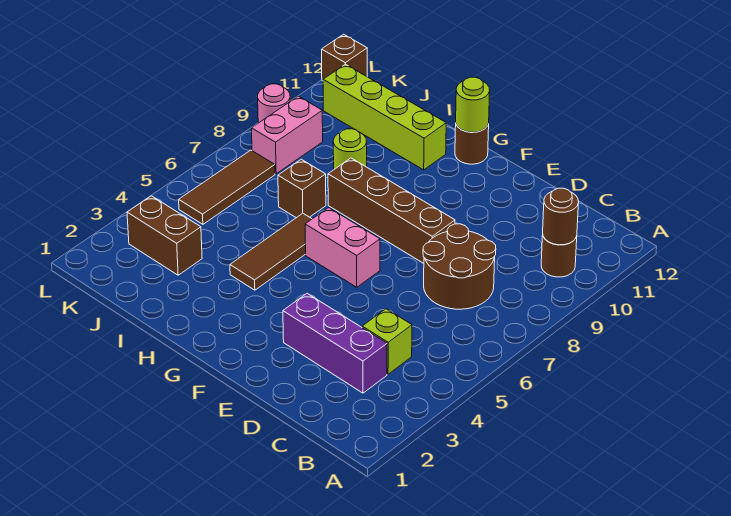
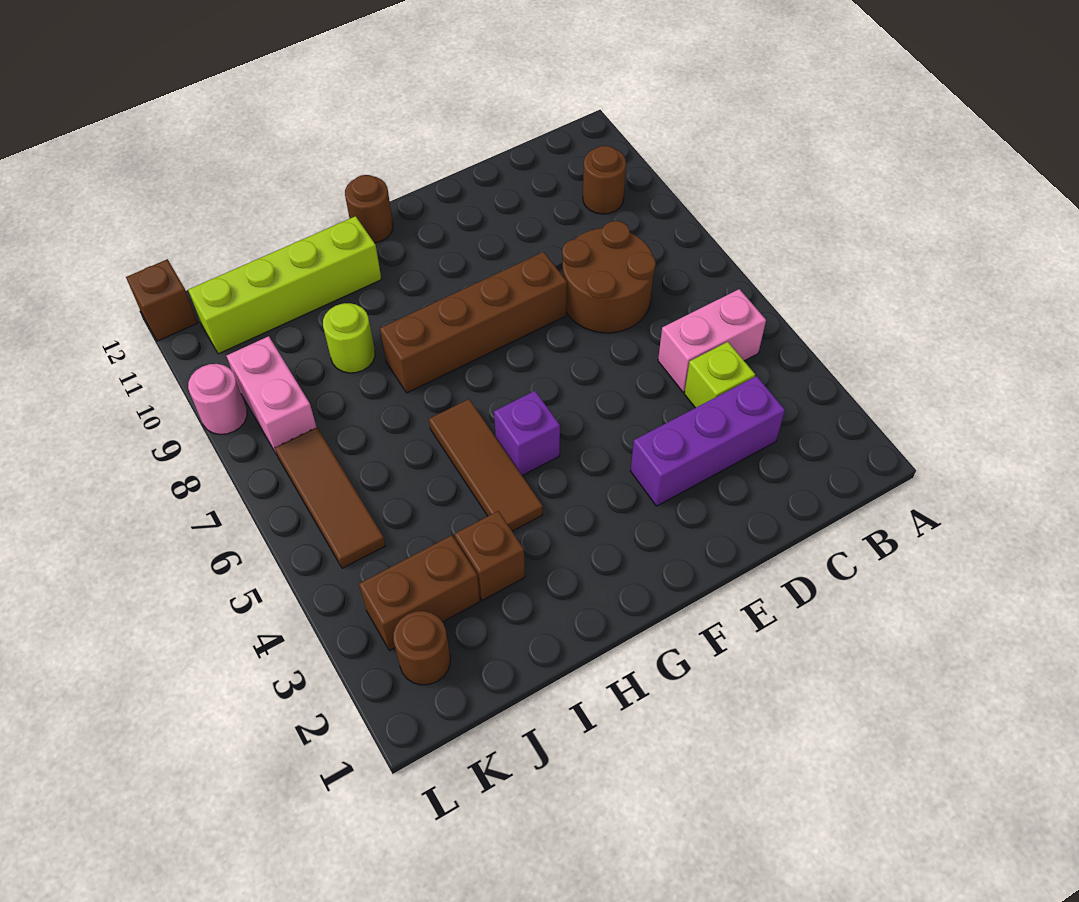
brown round brick B10 level 2 -> brown round brick K2 level 1
pink brick F6:G6 level 1 -> pink brick B5:C5 level 1
none -> purple brick G5 level 1
lime round brick G12 level 2 -> none
brown brick I7 level 1 -> brown brick I3 level 1

